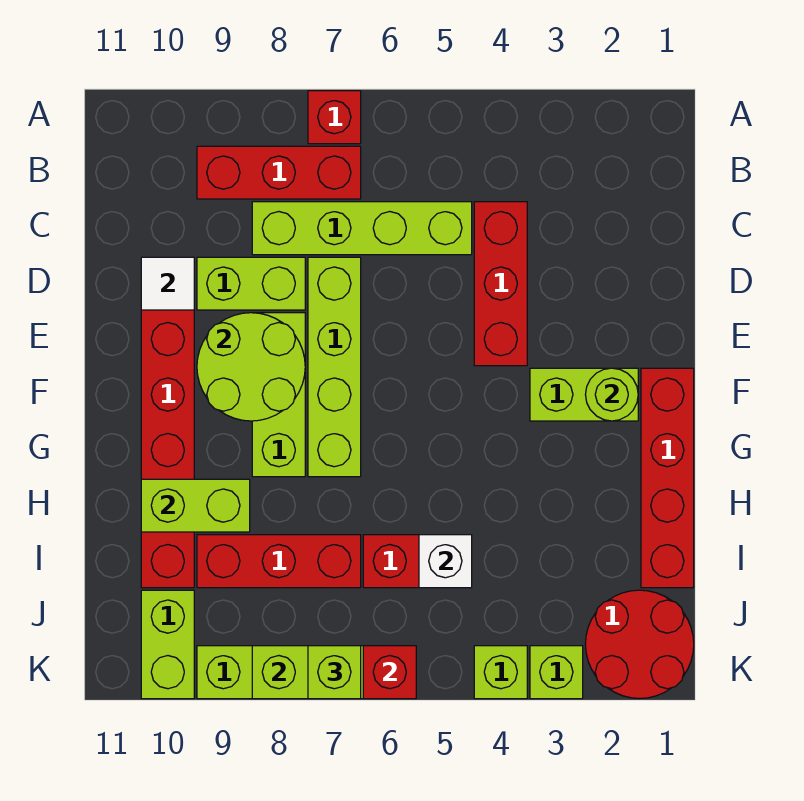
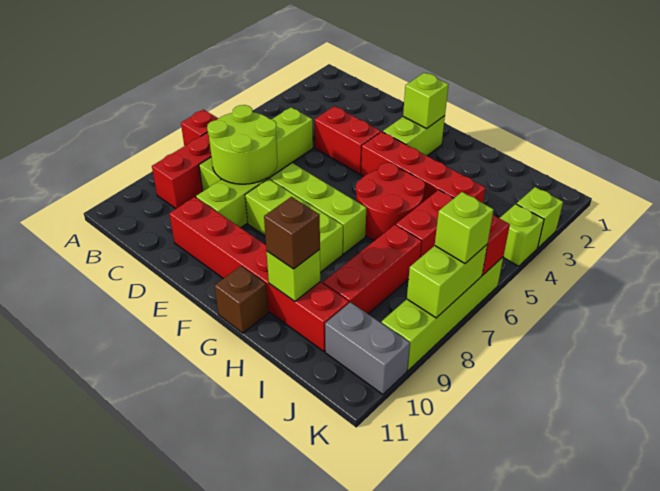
red brick C4:E4 level 1 -> red brick D4:E4 level 1
lime brick D7:G7 level 1 -> lime brick E7:G7 level 1
white tile D10 level 2 -> none
lime round brick E8:F9 level 2 -> lime round brick C7:D8 level 2
red brick F1:I1 level 1 -> red brick F4:I4 level 1
lime round brick F2 level 2 -> lime brick F2 level 2
none -> brown brick G11 level 1
lime brick H9:H10 level 2 -> lime brick H10 level 2
none -> brown brick H10 level 3
white brick I5 level 2 -> none
red round brick J1:K2 level 1 -> red round brick G5:H6 level 1
lime brick J10:K10 level 1 -> grey brick J10:K10 level 1

